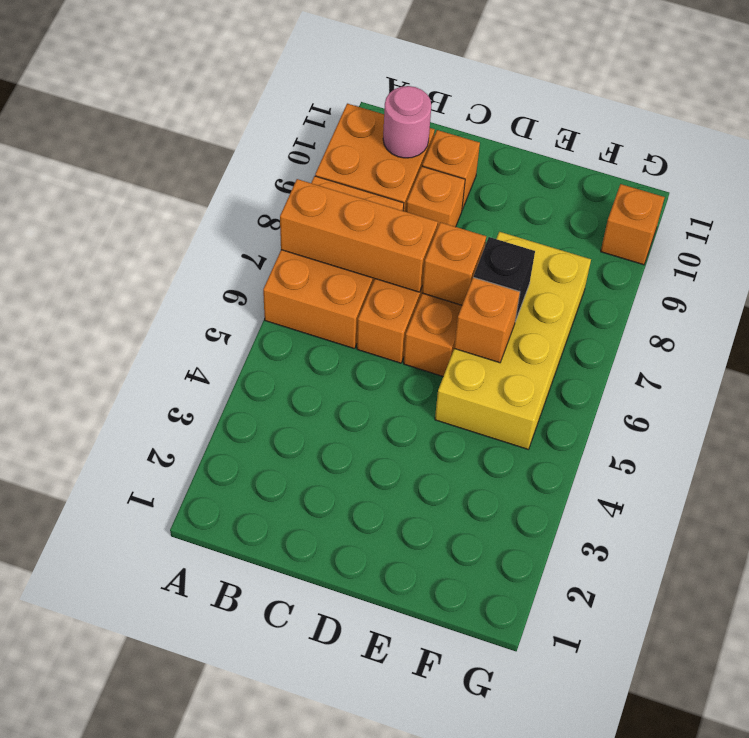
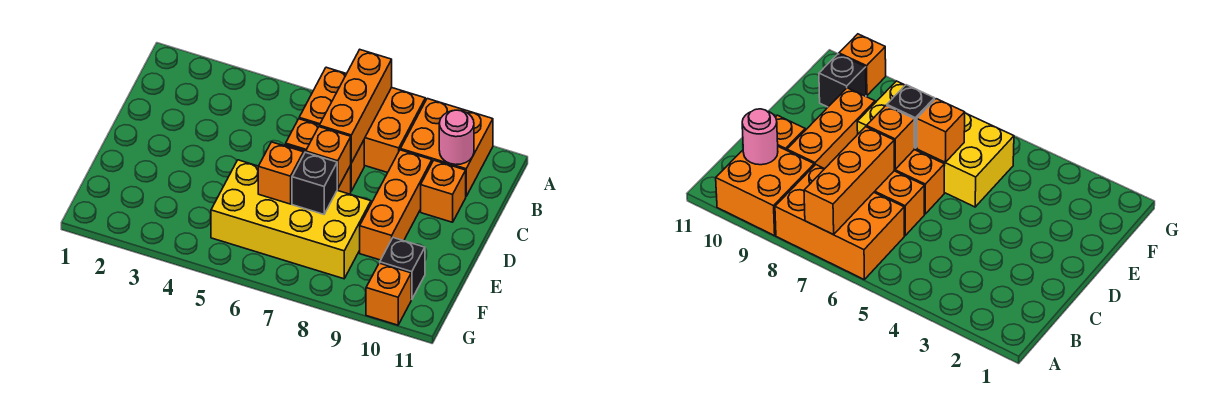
orange brick C9 level 1 -> orange brick C9:E9 level 1
none -> black brick F10 level 1

